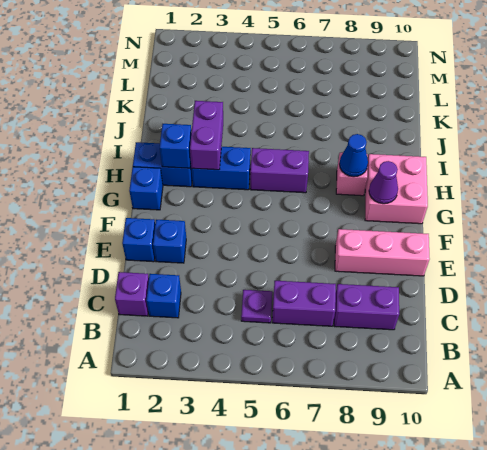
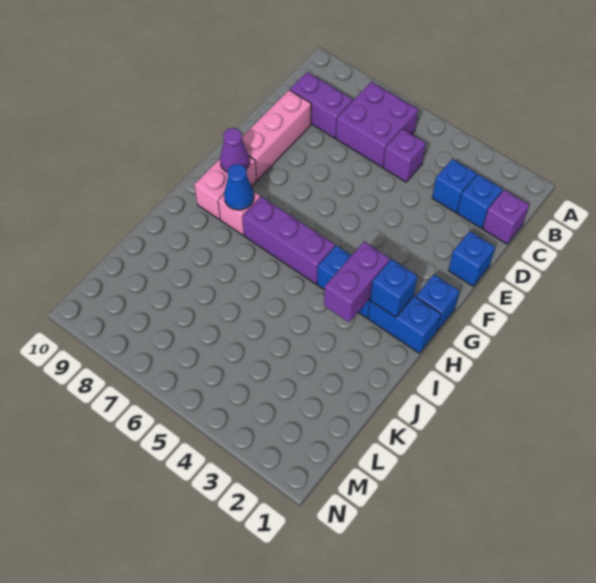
purple plate C5 level 1 -> purple brick C5 level 1
purple brick C6:C7 level 1 -> purple brick B6:C7 level 1
blue brick E2 level 1 -> blue brick C3 level 1
pink brick E8:E10 level 1 -> pink brick D9:F9 level 1
pink brick G9:H10 level 1 -> pink brick G9:H9 level 1
purple brick H5:H6 level 1 -> purple brick H5:H7 level 1

